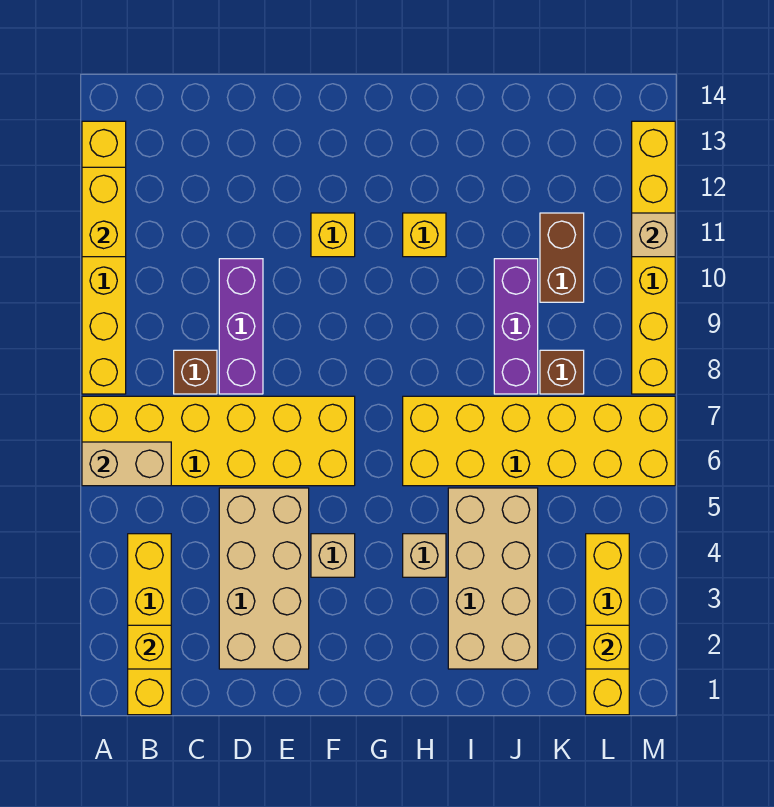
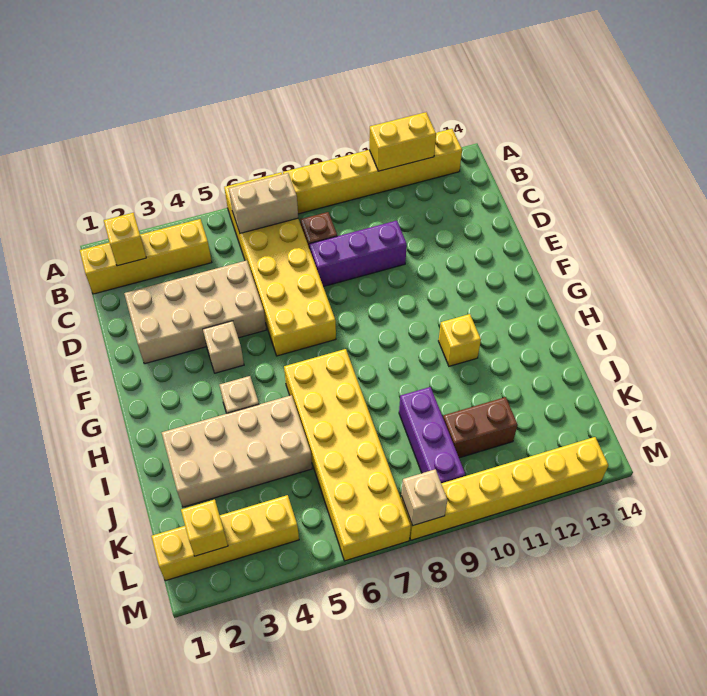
tan brick A6:B6 level 2 -> tan brick B6:B7 level 2
yellow brick F11 level 1 -> none
purple brick J8:J10 level 1 -> purple brick J9:L9 level 1
brown brick K8 level 1 -> none
tan brick M11 level 2 -> tan brick M8 level 2

